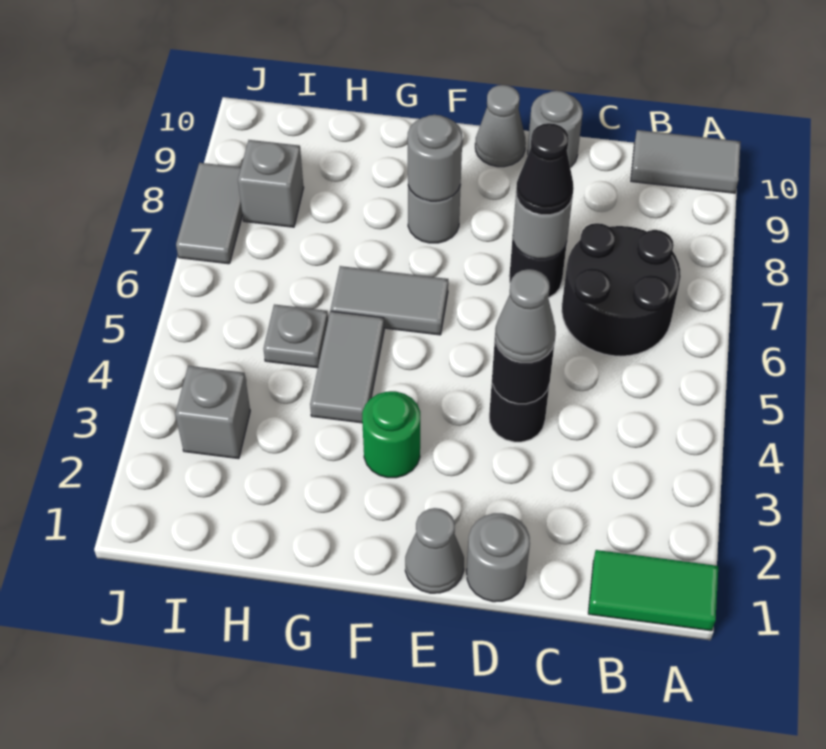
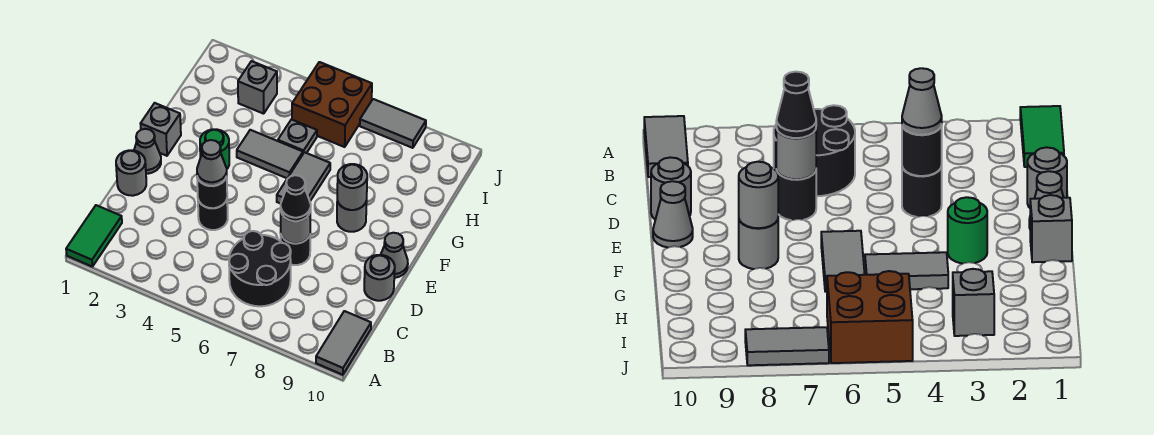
none -> brown brick I5:J6 level 1
grey brick I8 level 1 -> grey brick F1 level 1

